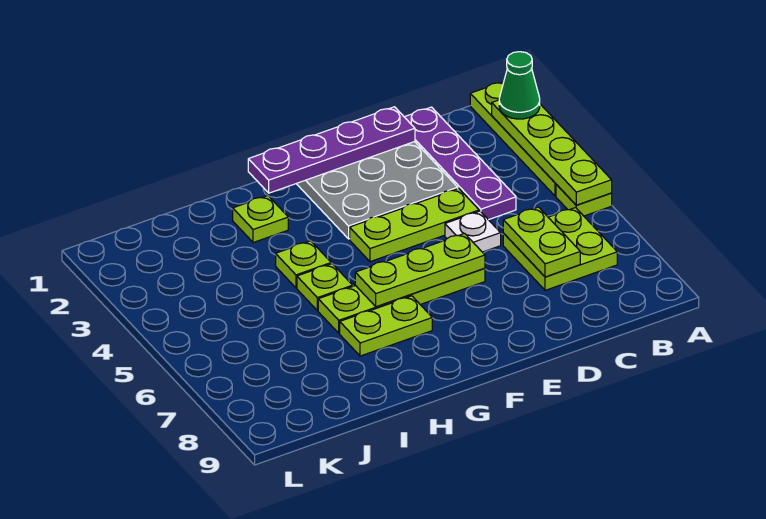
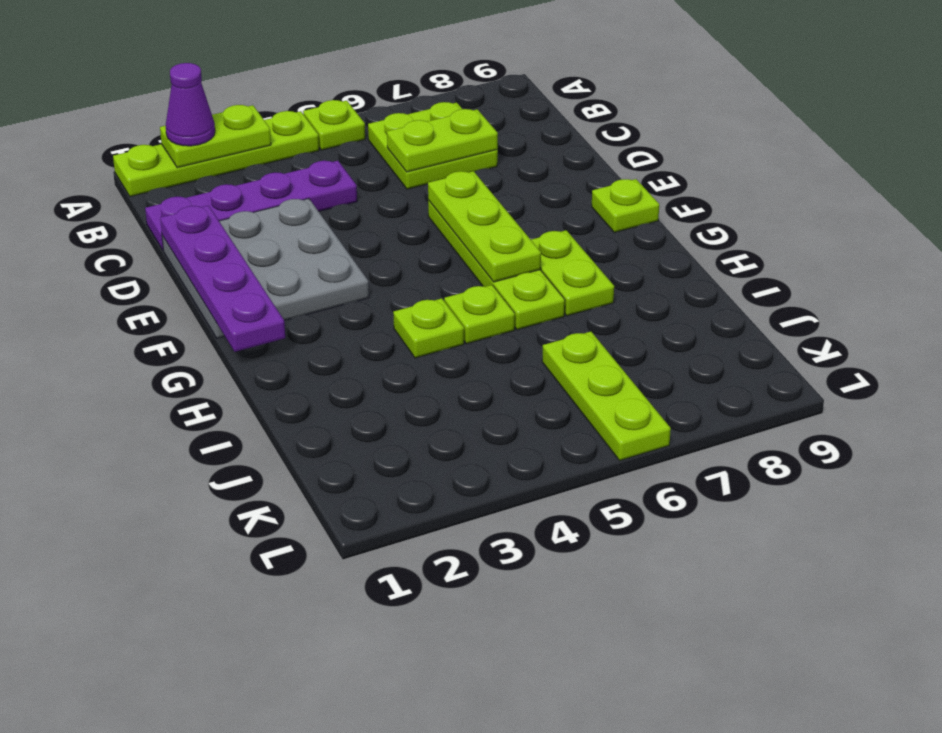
lime plate A2:A5 level 2 -> lime plate A2:A3 level 2
green cone A2 level 3 -> purple cone A2 level 3
lime plate D4:F4 level 1 -> lime plate J6:L6 level 1
white plate D5 level 1 -> none
lime plate H2 level 1 -> lime plate F9 level 1

